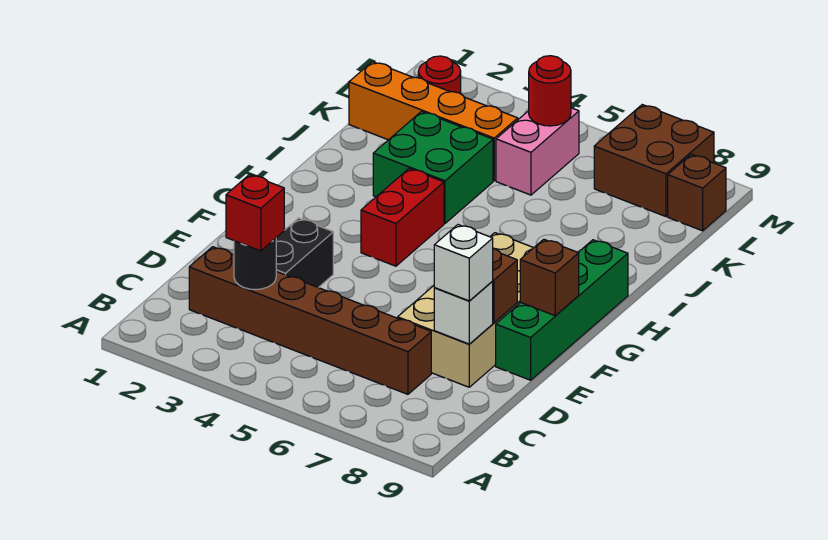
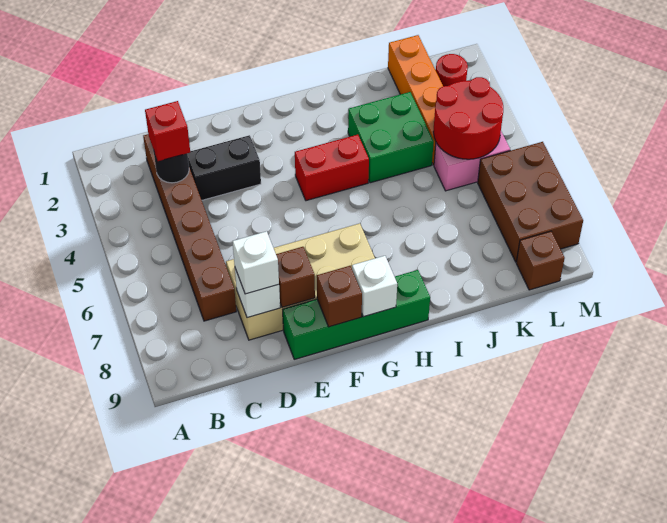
none -> white brick G9 level 2
red round brick L5 level 2 -> red round brick K4:L5 level 2
brown brick L7:M8 level 1 -> brown brick L6:M8 level 1

